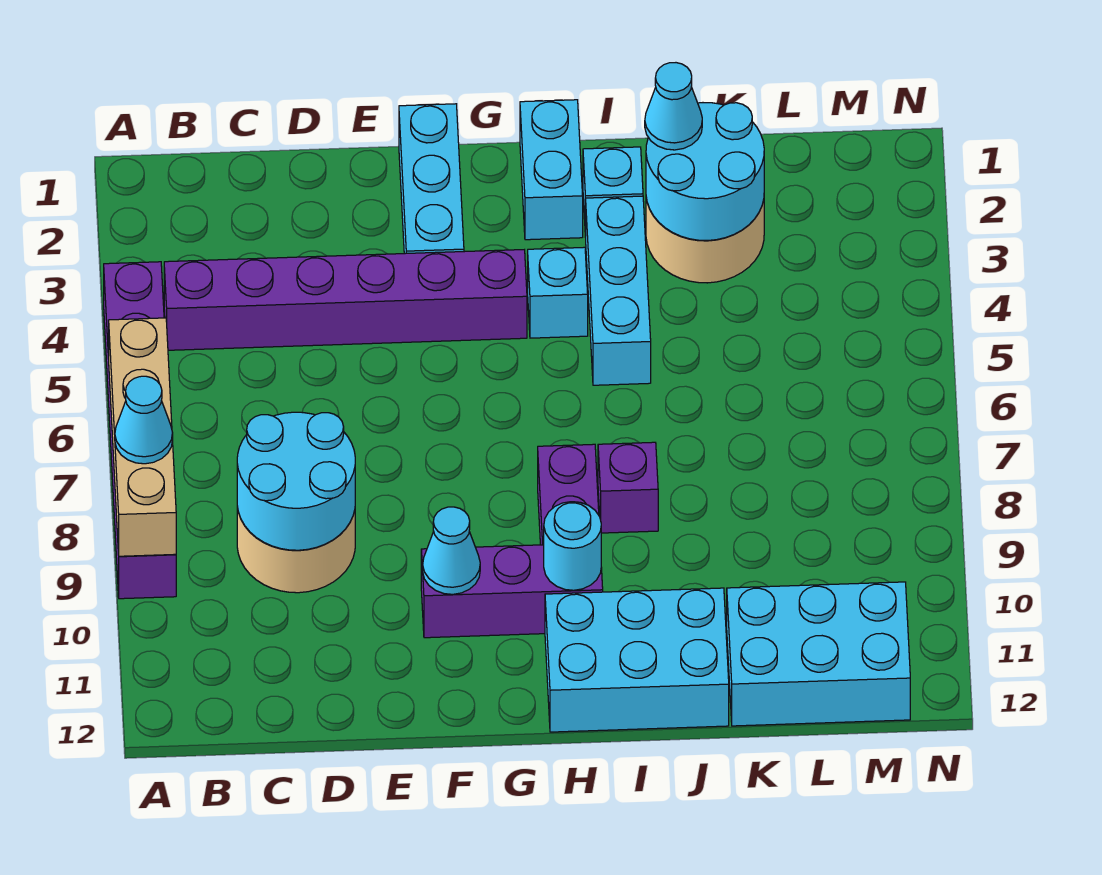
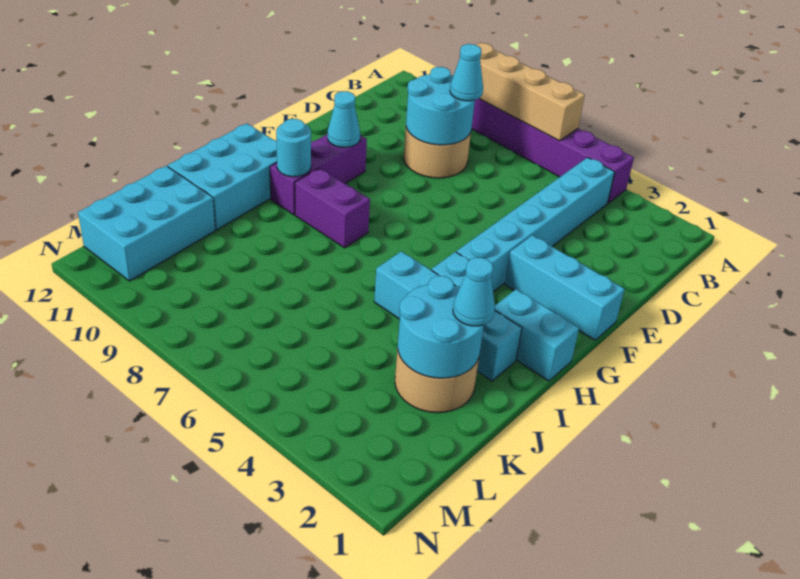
cyan cone A8 level 3 -> cyan cone C8 level 3
purple brick B4:G4 level 1 -> cyan brick B4:G4 level 1
purple brick I8 level 1 -> none

